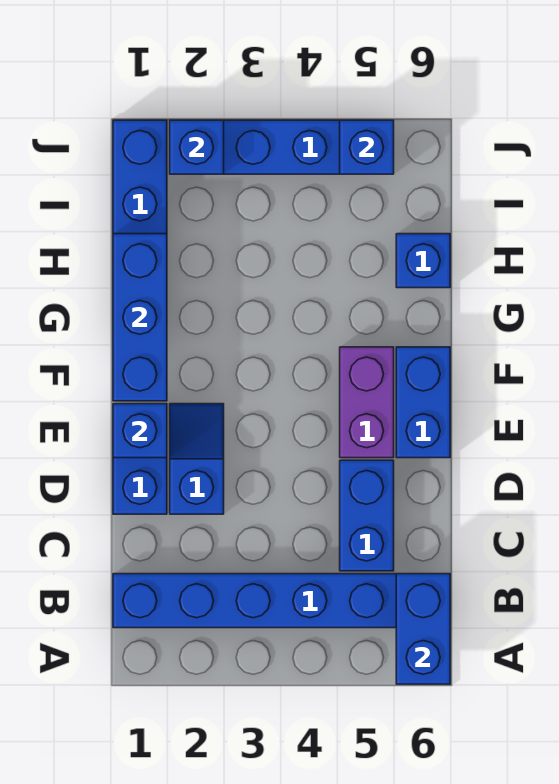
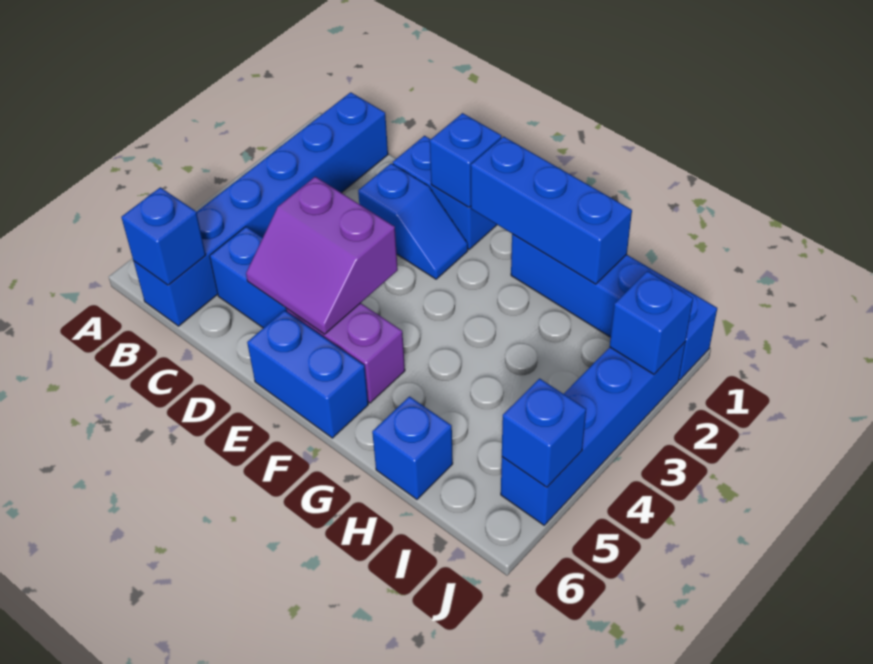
blue brick A6:B6 level 2 -> blue brick B6 level 2
none -> purple slope D4:E5 level 2 top 4

